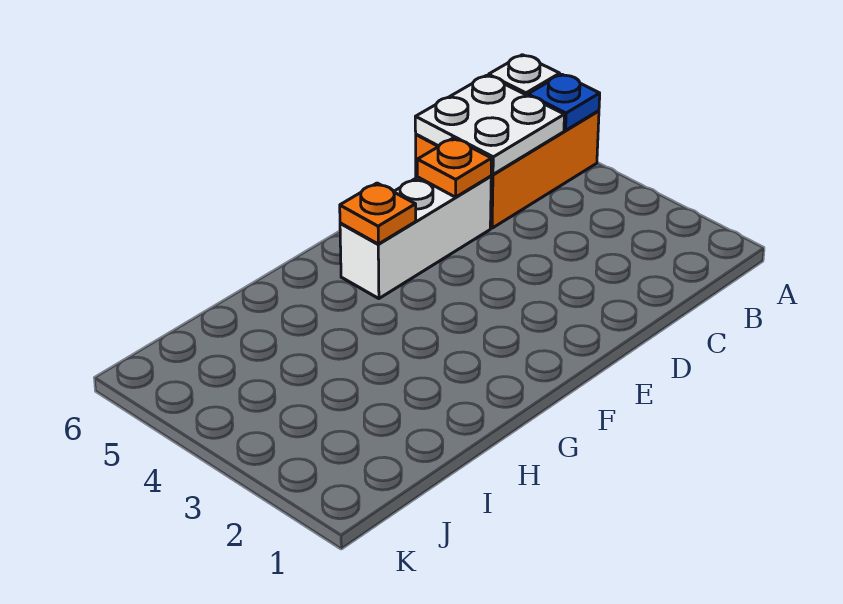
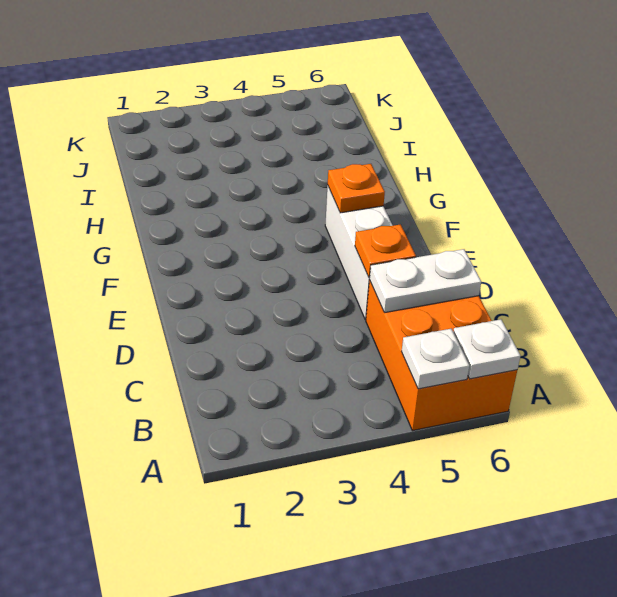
blue plate A5 level 2 -> white plate A5 level 2
white plate B5:C6 level 2 -> white plate C5:C6 level 2

